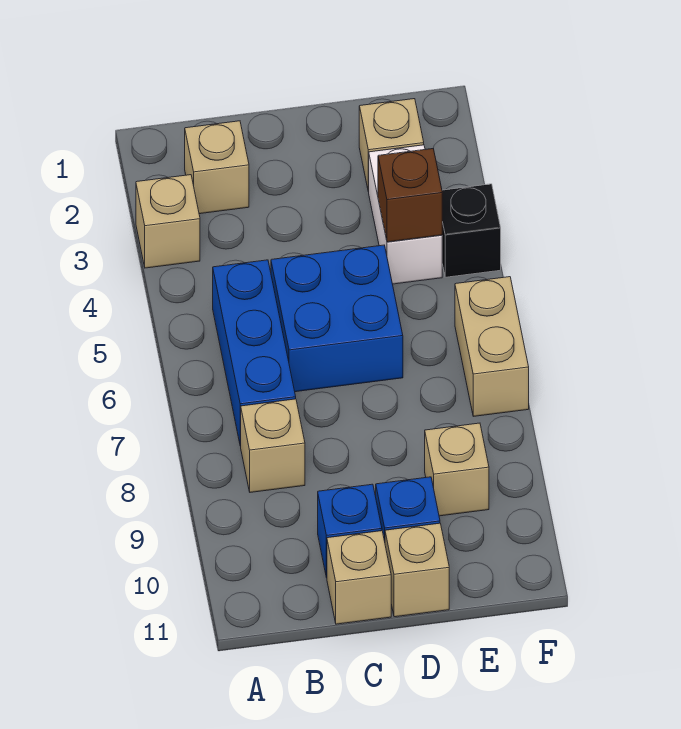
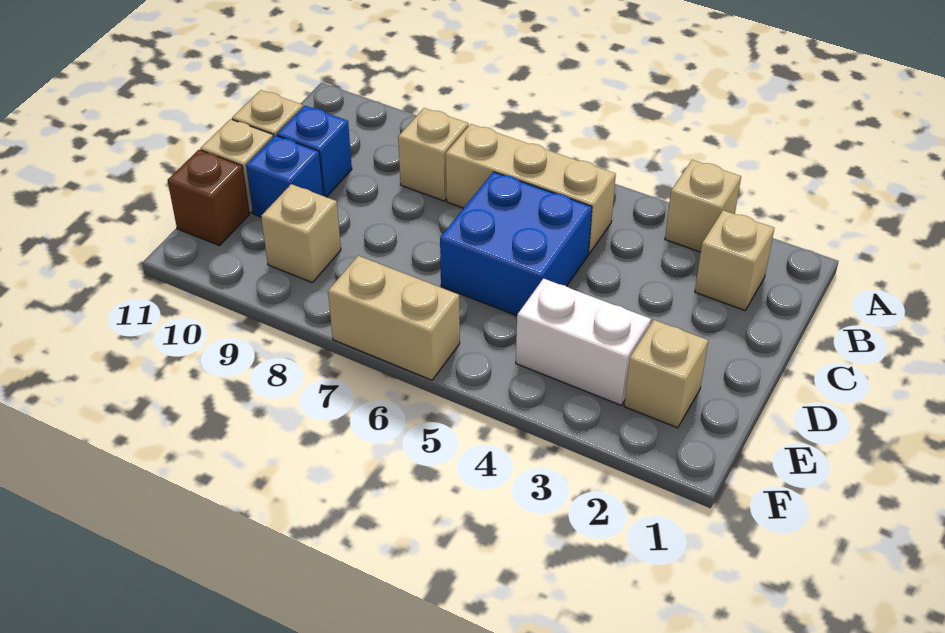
blue brick B5:B7 level 1 -> tan brick B5:B7 level 1
brown brick E4 level 2 -> brown brick E11 level 1
black brick F4 level 1 -> none

